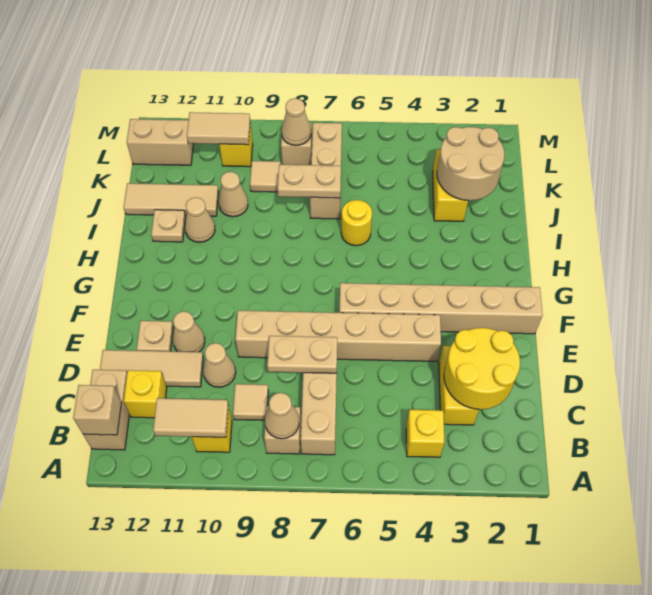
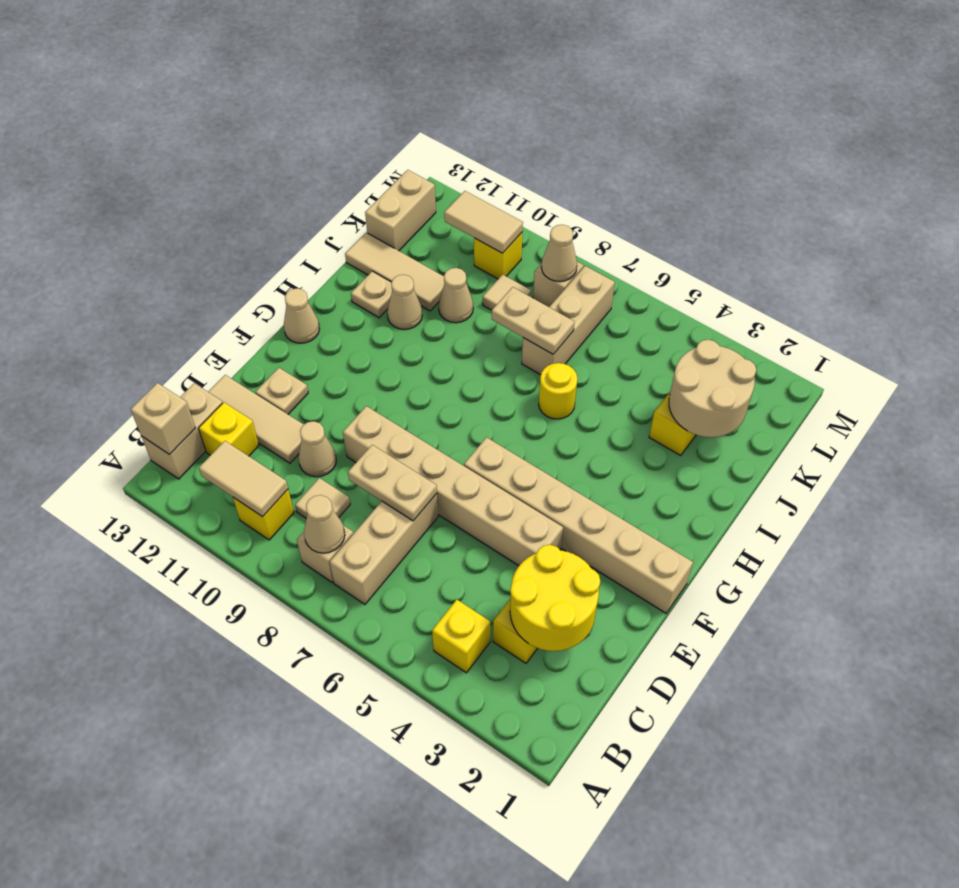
tan cone E11 level 1 -> tan cone G13 level 1
tan brick L12:L13 level 1 -> tan brick K13:L13 level 1

